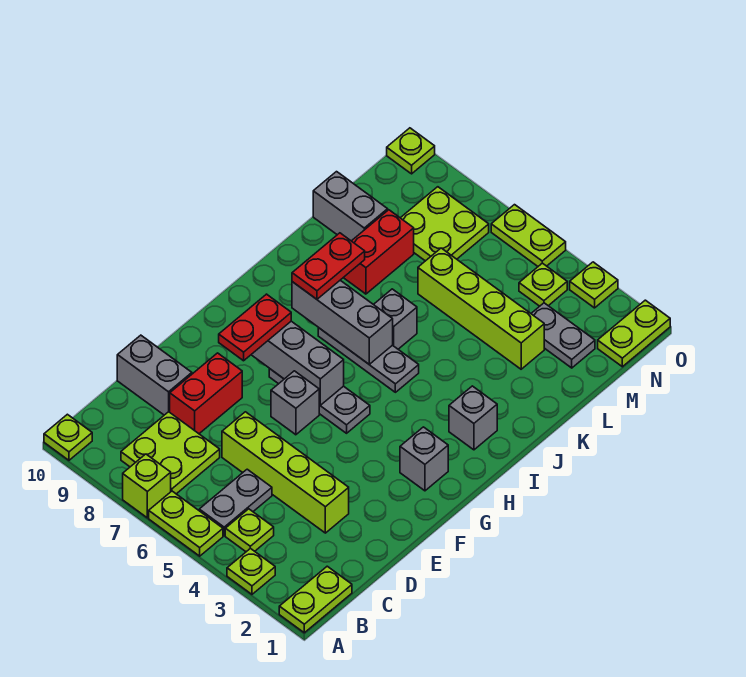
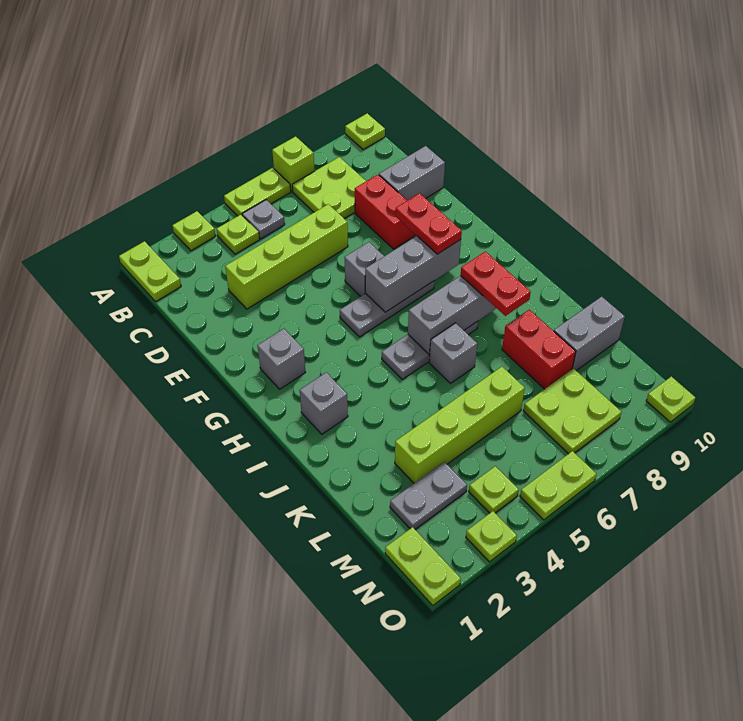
grey plate B5:C5 level 1 -> grey plate B5 level 1

